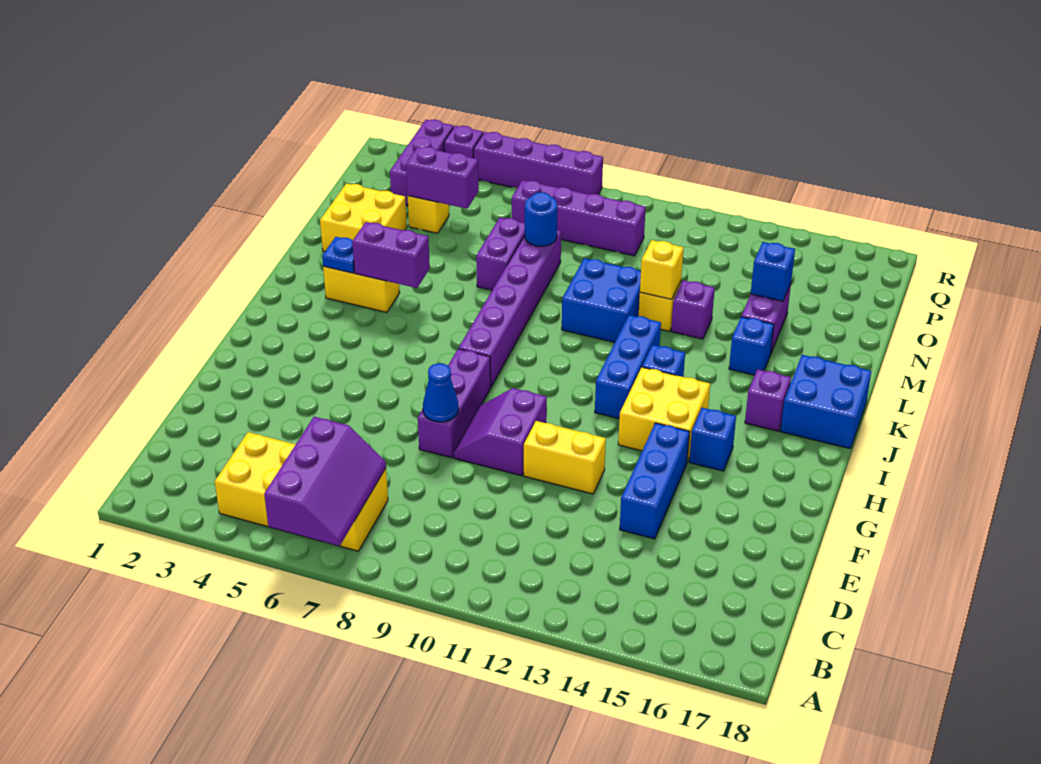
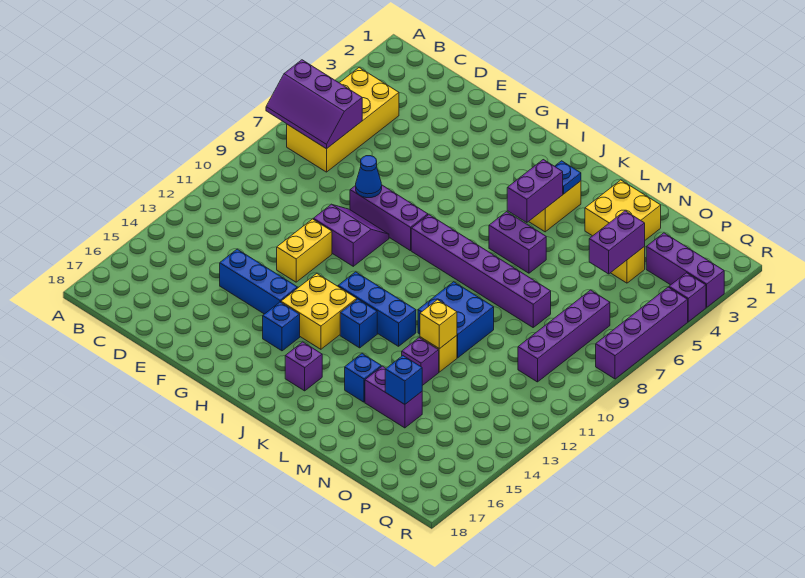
blue brick J17:K18 level 1 -> none
purple brick M7:N7 level 1 -> purple brick K6:L6 level 1
blue round brick N8 level 2 -> none

